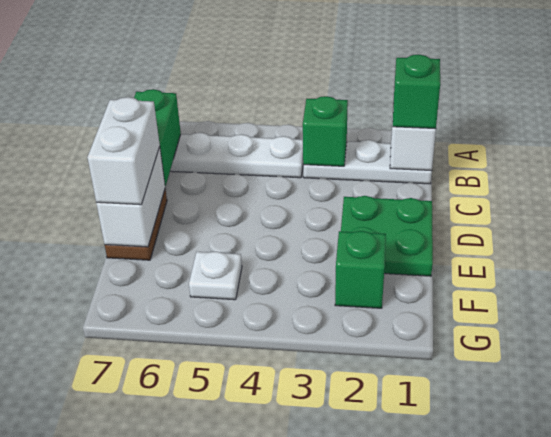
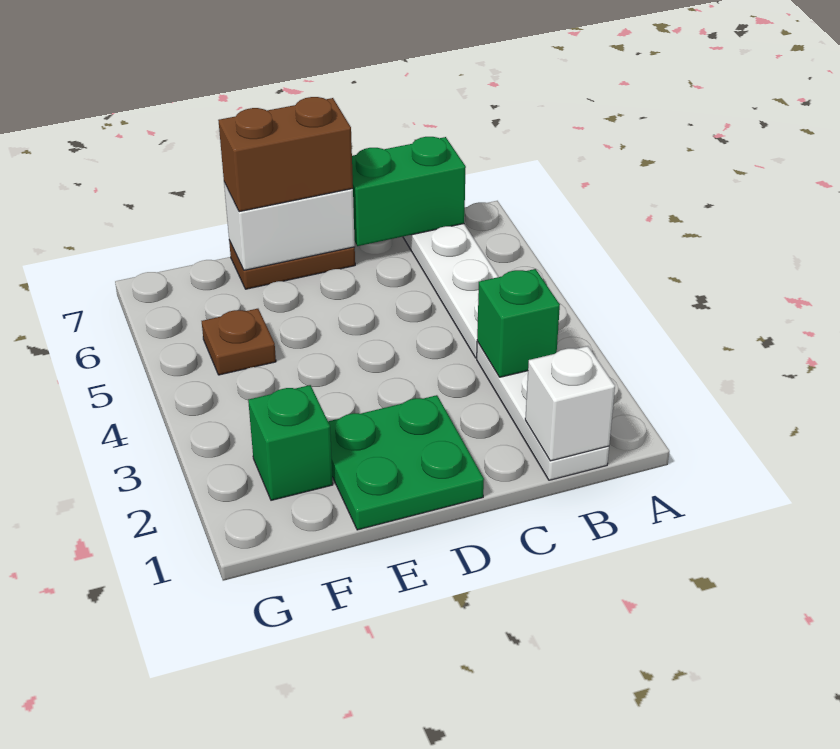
green brick B1 level 3 -> none
white brick D7:E7 level 3 -> brown brick D7:E7 level 3
white plate F5 level 1 -> brown plate F5 level 1

